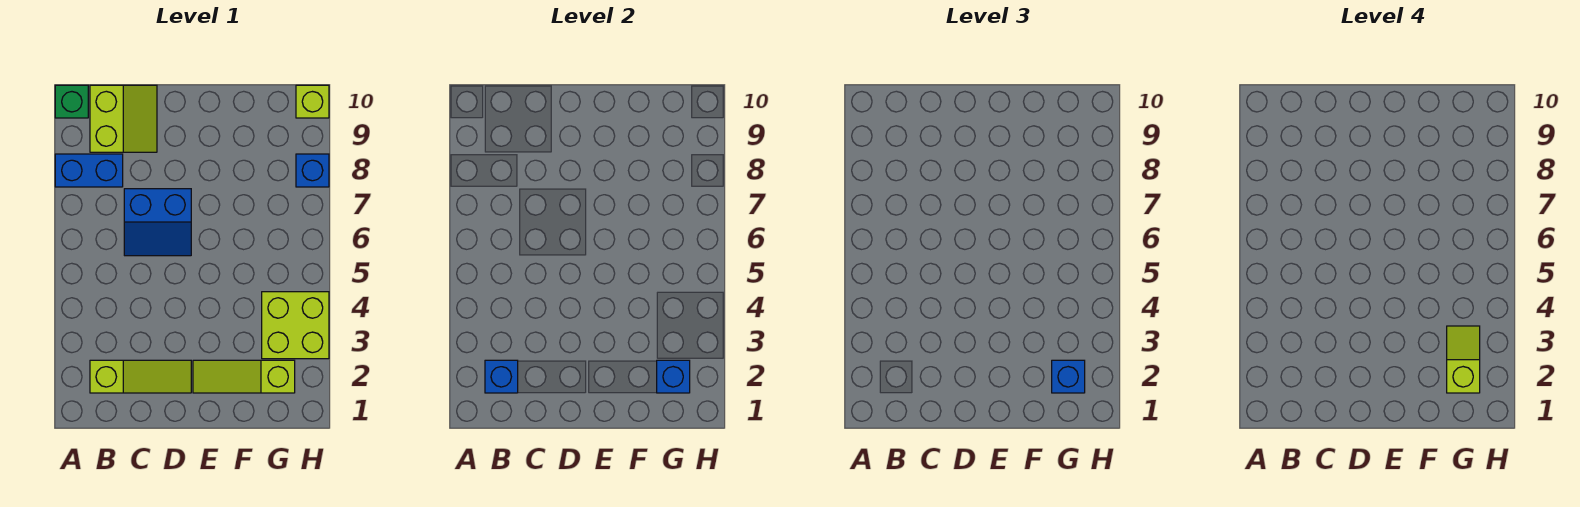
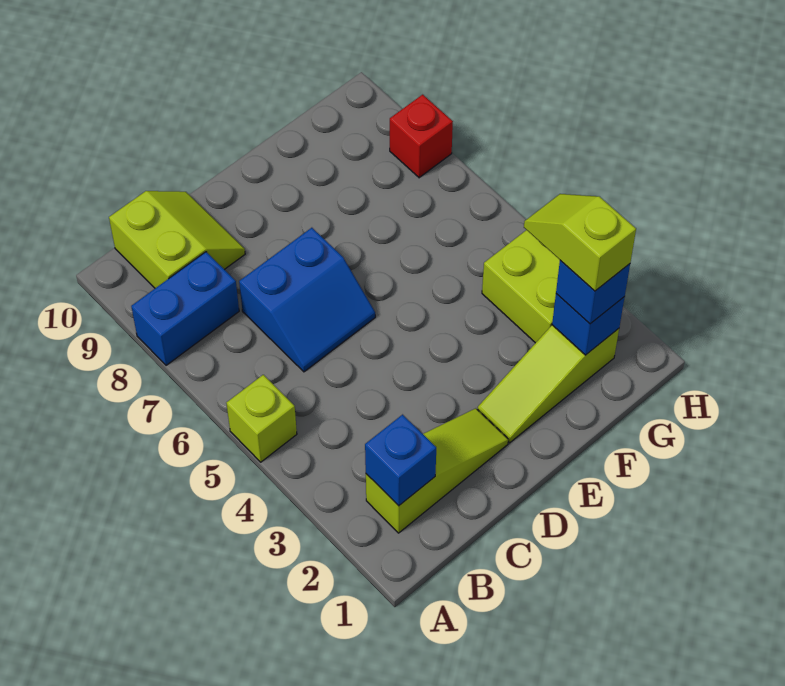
green brick A10 level 1 -> none
blue brick H8 level 1 -> red brick H8 level 1
lime brick H10 level 1 -> lime brick A5 level 1

